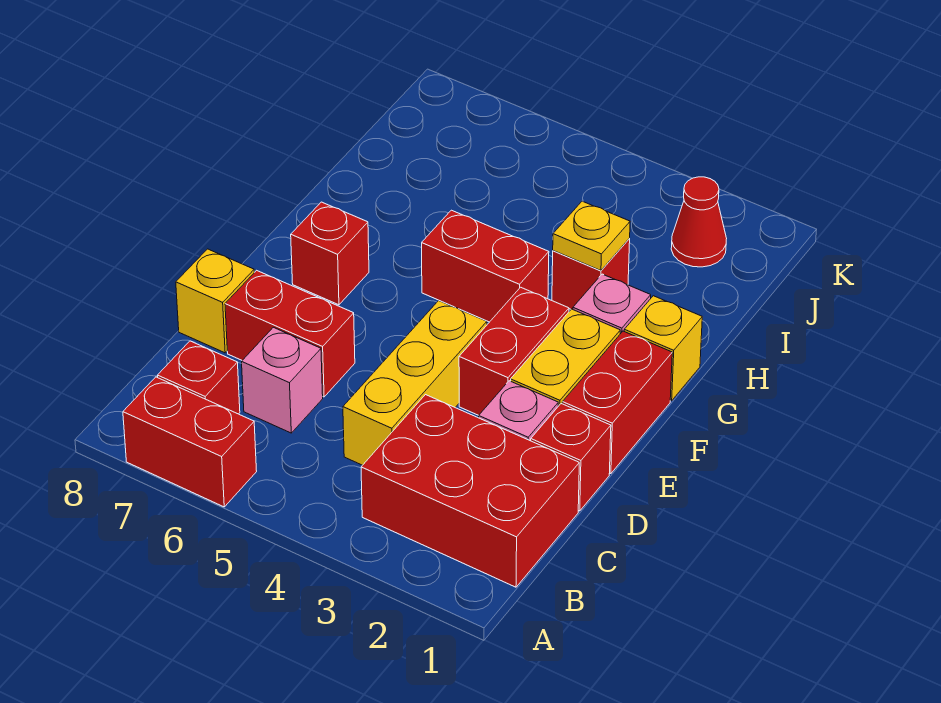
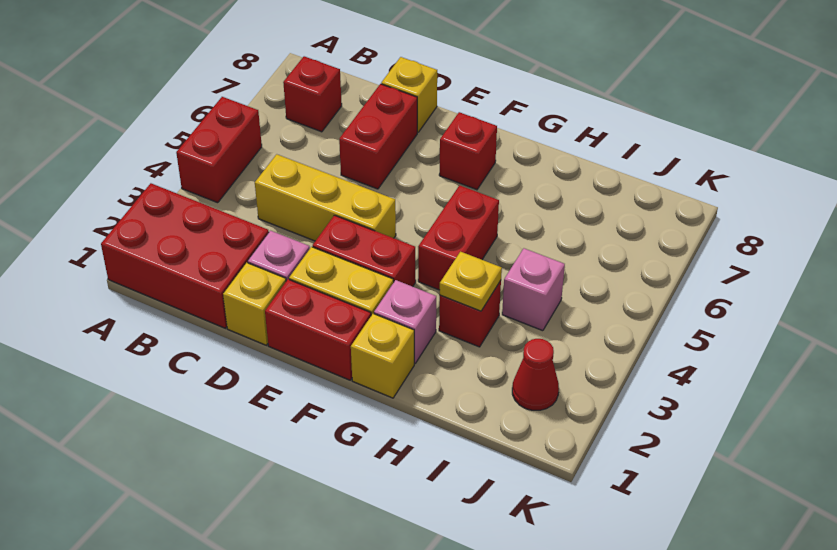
red brick A6:A7 level 1 -> red brick A4:A5 level 1
red brick B1:C3 level 1 -> red brick A1:C2 level 1
pink brick C6 level 1 -> pink brick I4 level 1
red brick D1 level 1 -> yellow brick D1 level 1

